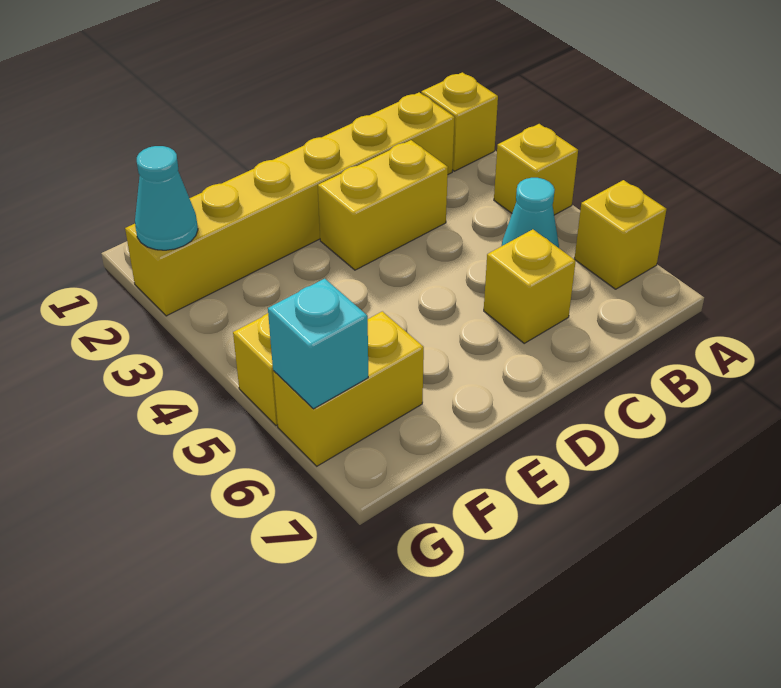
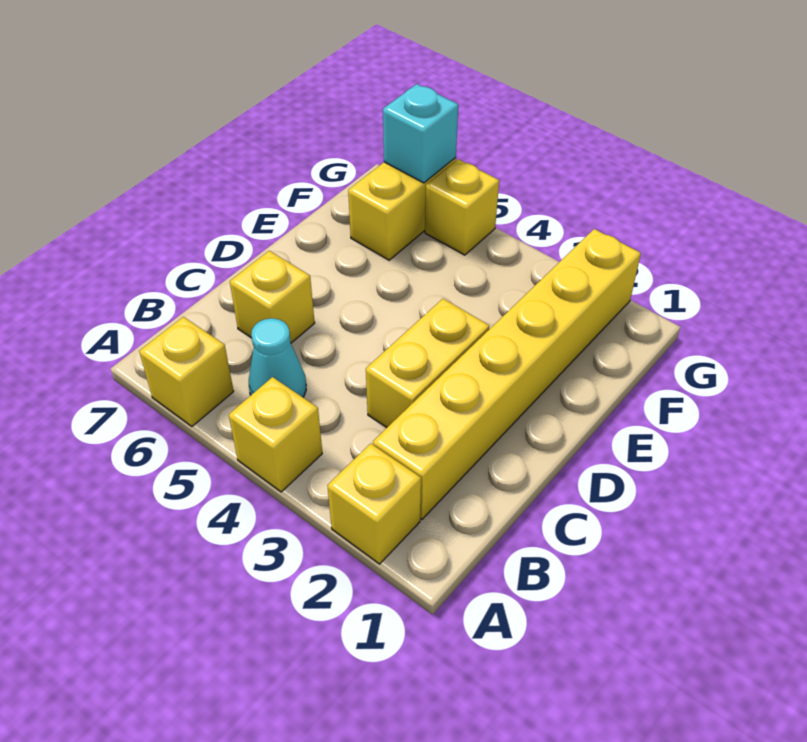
cyan cone G2 level 2 -> none

